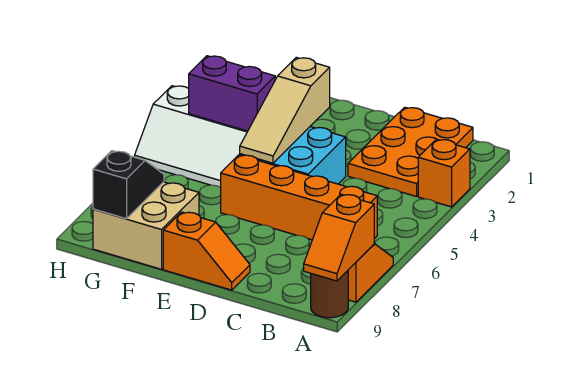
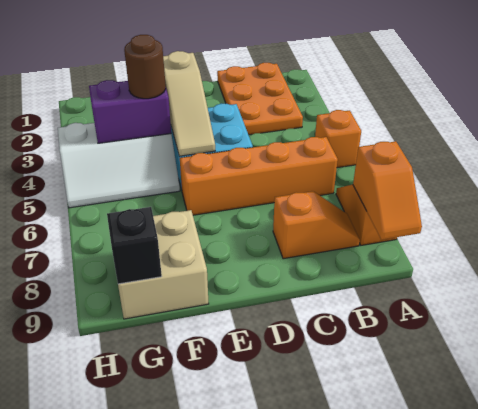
orange brick A3 level 1 -> orange brick A5 level 1
brown round brick A9 level 1 -> brown round brick F4 level 3
orange slope D9:E9 level 1 top E -> orange slope B8:C8 level 1 top C

